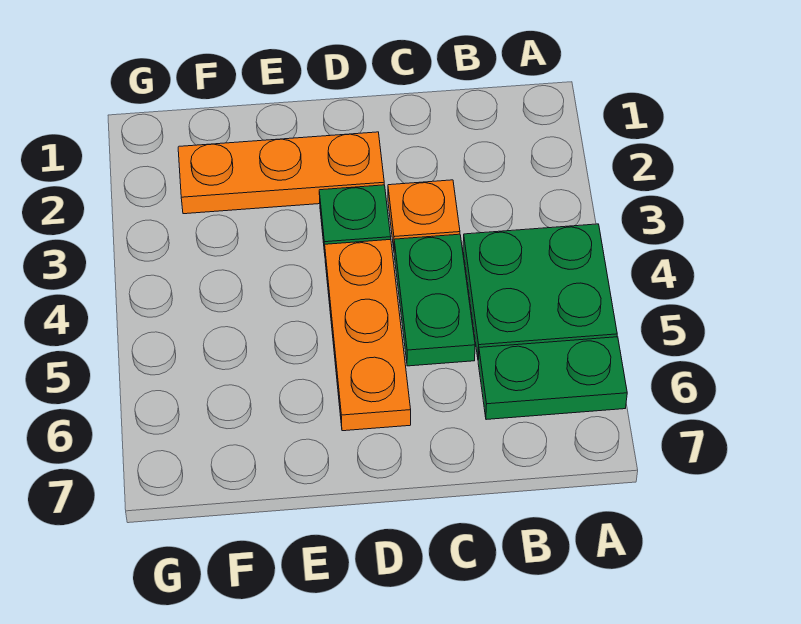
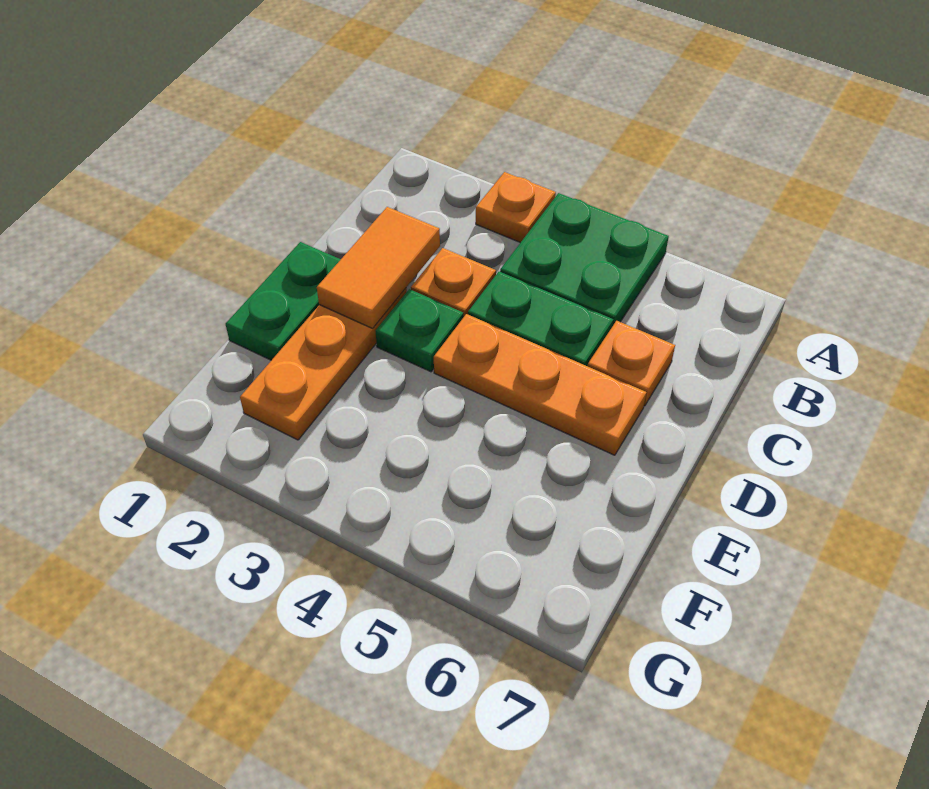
none -> orange plate A3 level 1
green plate A6:B6 level 1 -> green plate D1:E1 level 1
none -> orange tile C2:D2 level 2
none -> orange plate C6 level 1

